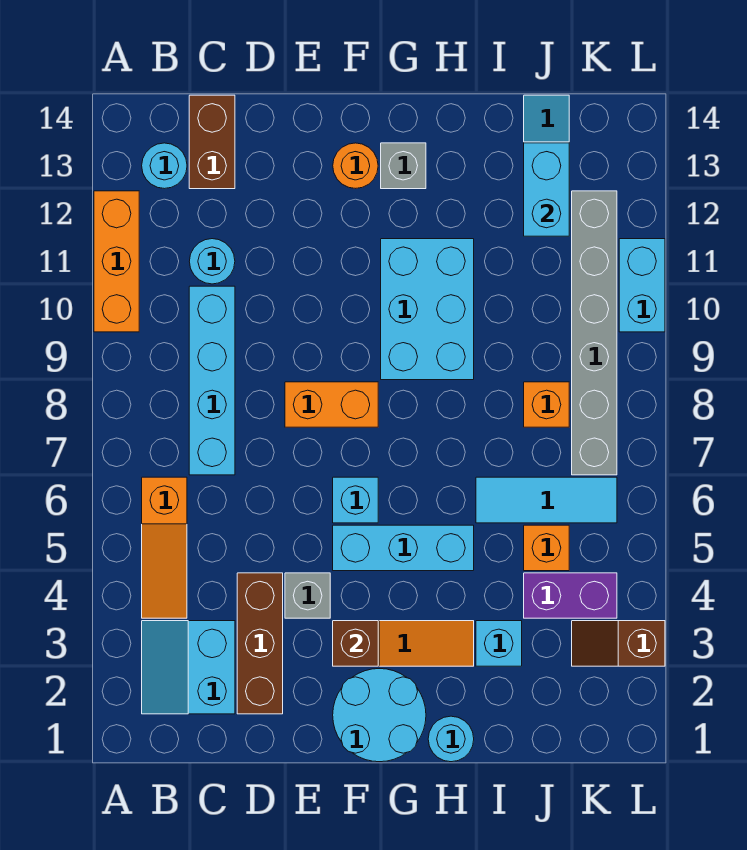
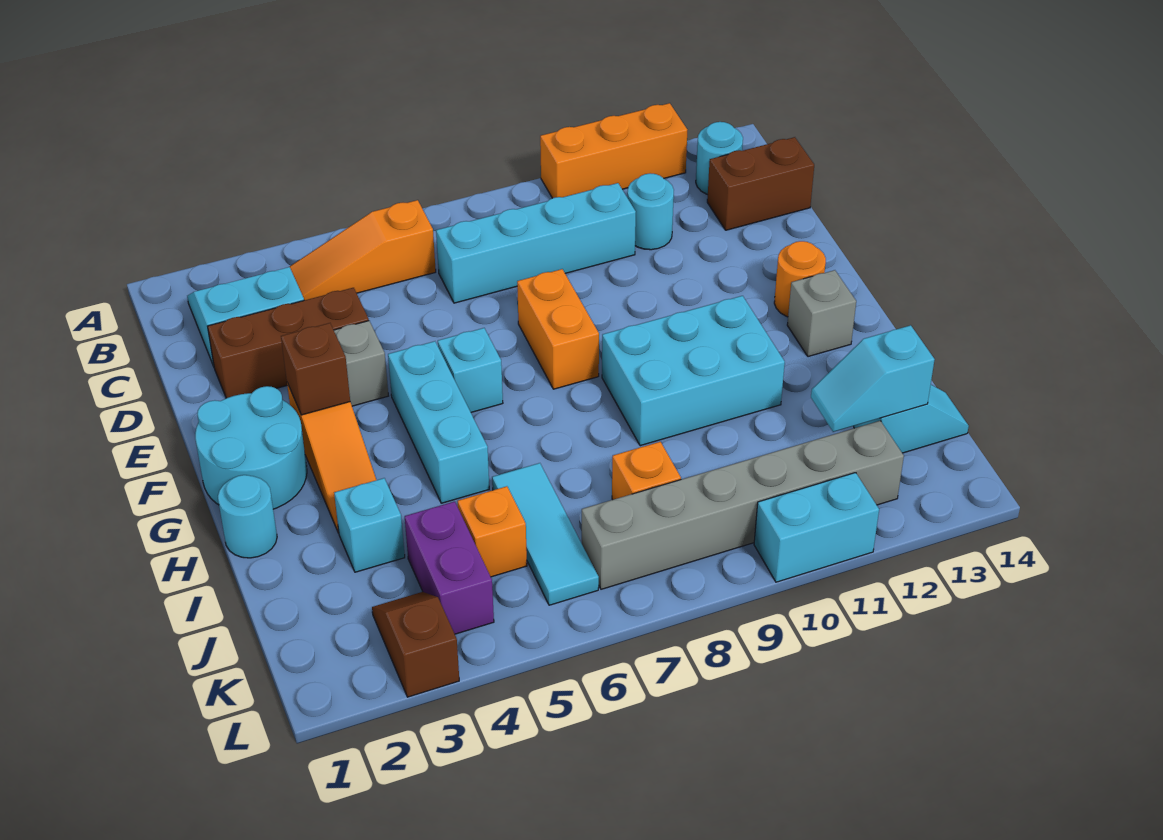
cyan brick J12:J13 level 2 -> cyan slope J12:J13 level 2 top 13

